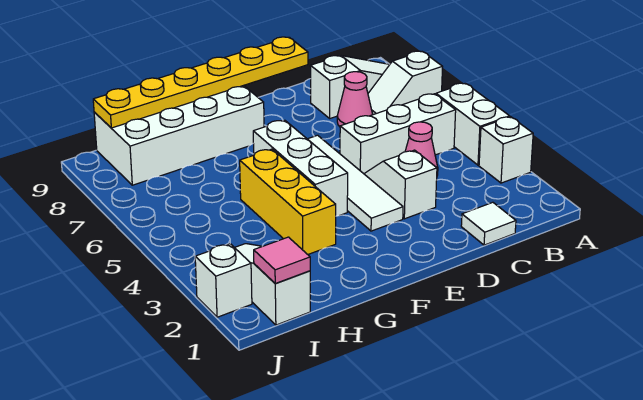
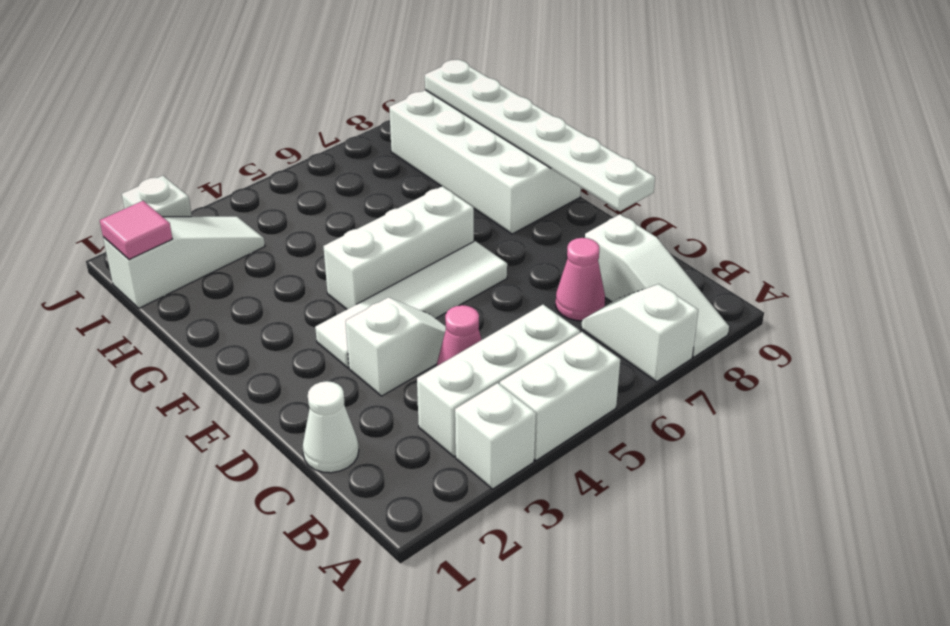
white brick B5:D5 level 1 -> white brick B3:B5 level 1
white tile C1 level 1 -> white cone C1 level 1
yellow plate D9:I9 level 2 -> white plate D9:I9 level 2
yellow brick G3:G5 level 1 -> none

